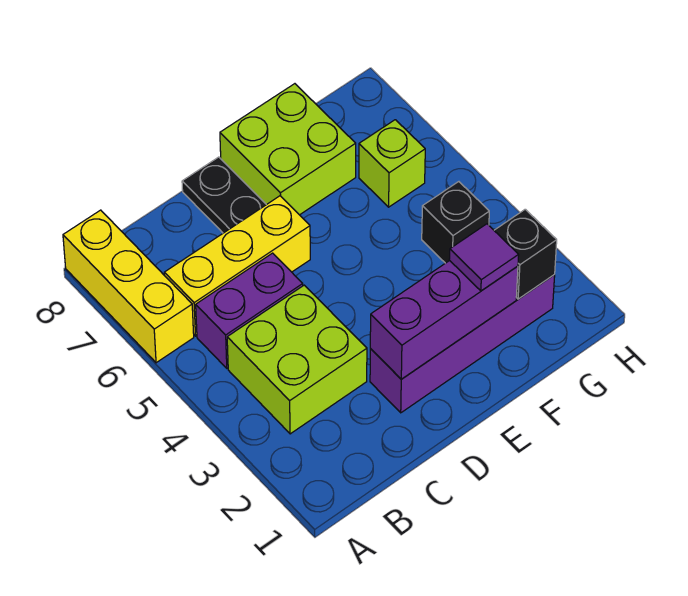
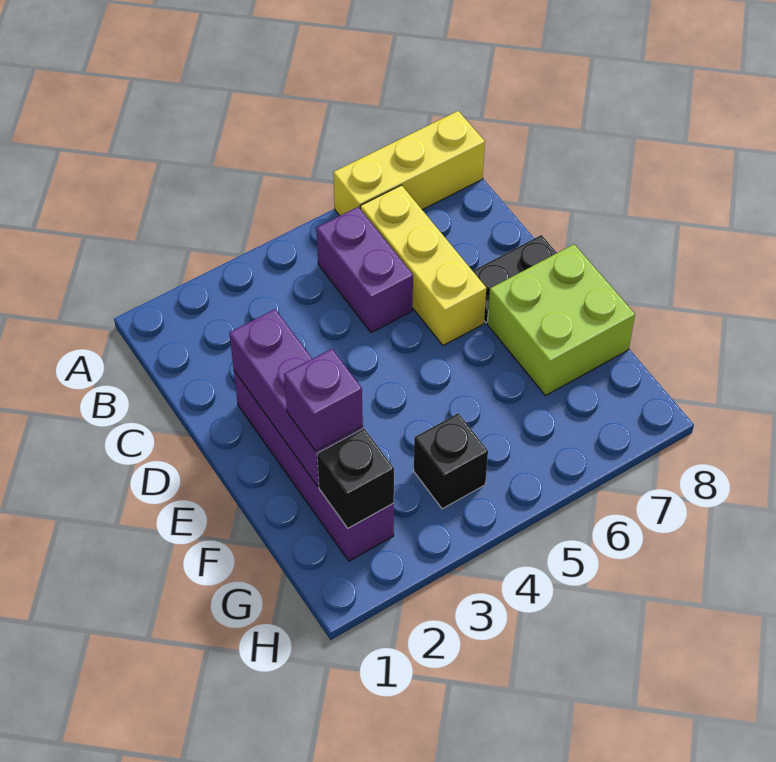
lime brick B3:C4 level 1 -> none
purple tile F2 level 3 -> purple brick F2 level 3
lime brick G6 level 1 -> none

